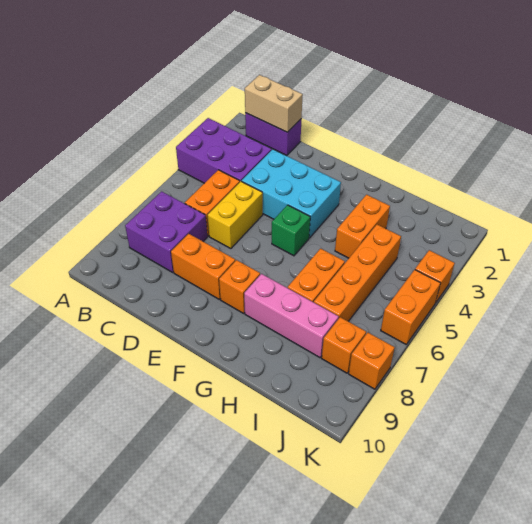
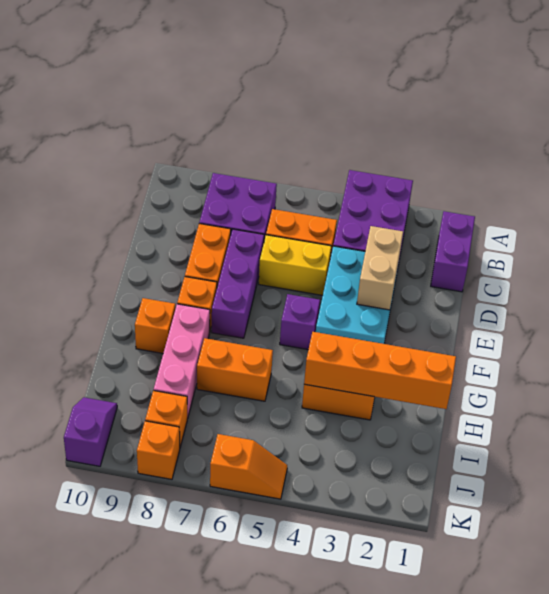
tan brick B1:C1 level 2 -> tan brick D3:E3 level 2
none -> purple brick D7:F7 level 1
green brick F5 level 1 -> purple brick F5 level 1
orange brick I4:I7 level 1 -> orange brick H1:H4 level 2
none -> purple slope J10:K10 level 1 top K
orange brick K4 level 1 -> orange brick G9 level 1
orange brick K5:K6 level 1 -> orange slope K5:K6 level 1 top 6

